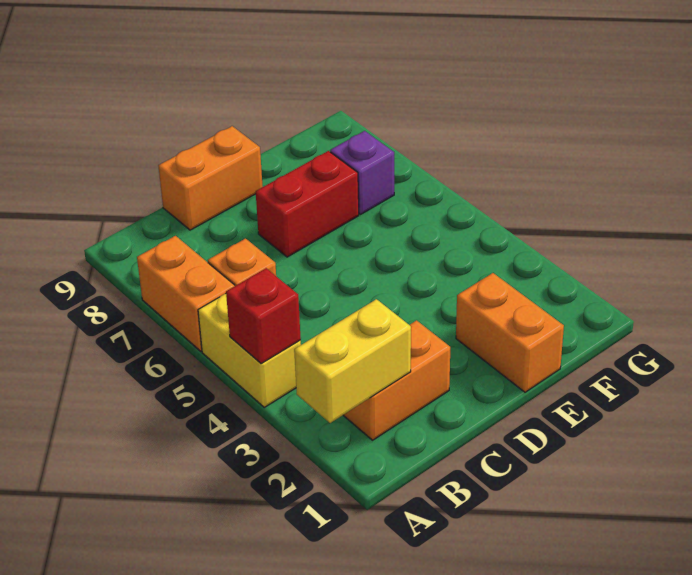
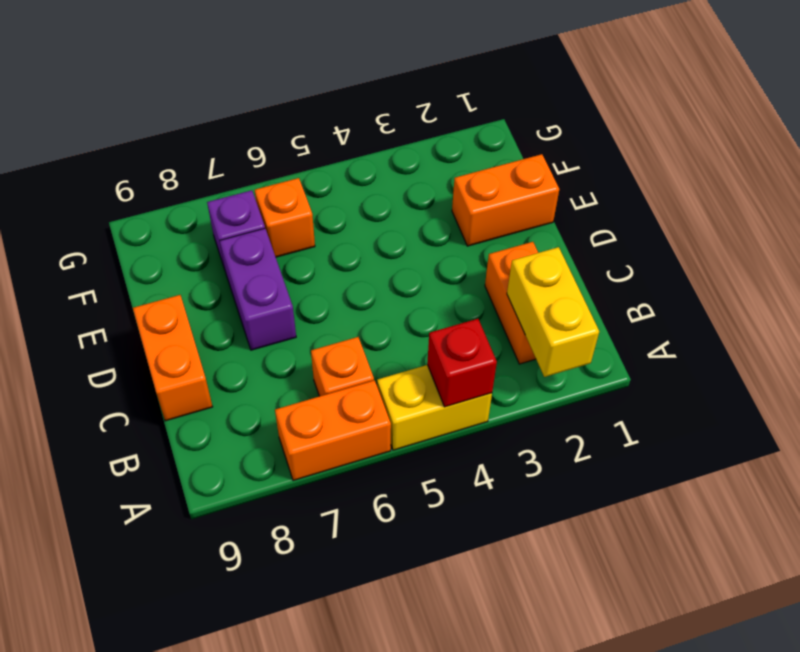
red brick D7:E7 level 1 -> purple brick D7:E7 level 1
none -> orange brick F6 level 1

